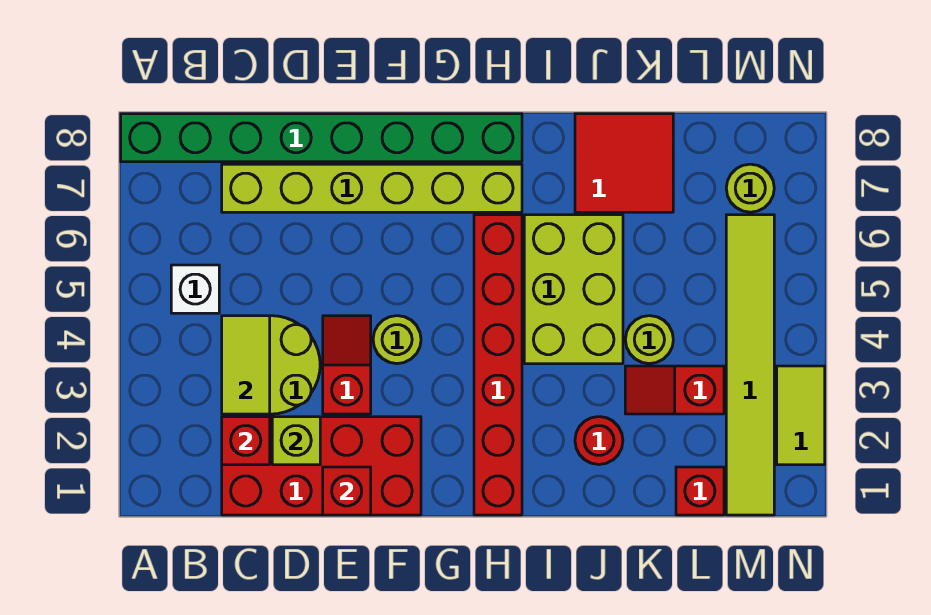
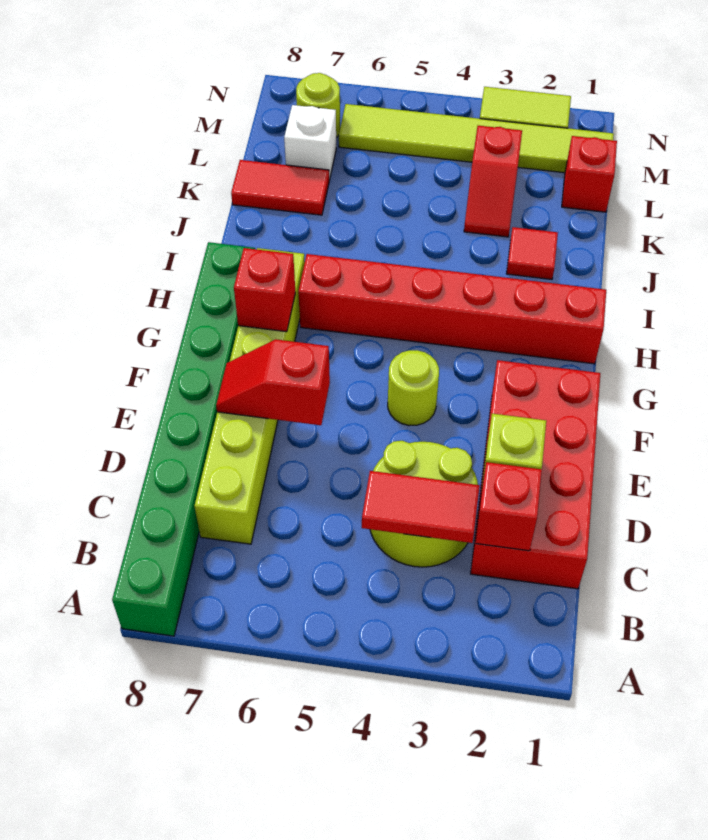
white brick B5 level 1 -> white brick L7 level 1
lime tile C3:C4 level 2 -> red tile C3:C4 level 2
red brick E1 level 2 -> red brick G7 level 2
red slope E3:E4 level 1 top 3 -> red slope E6:E7 level 2 top 6
lime brick I4:J6 level 1 -> none
red round brick J2 level 1 -> red tile J2 level 1
red tile J7:K8 level 1 -> red tile K7:K8 level 1
lime round brick K4 level 1 -> none

